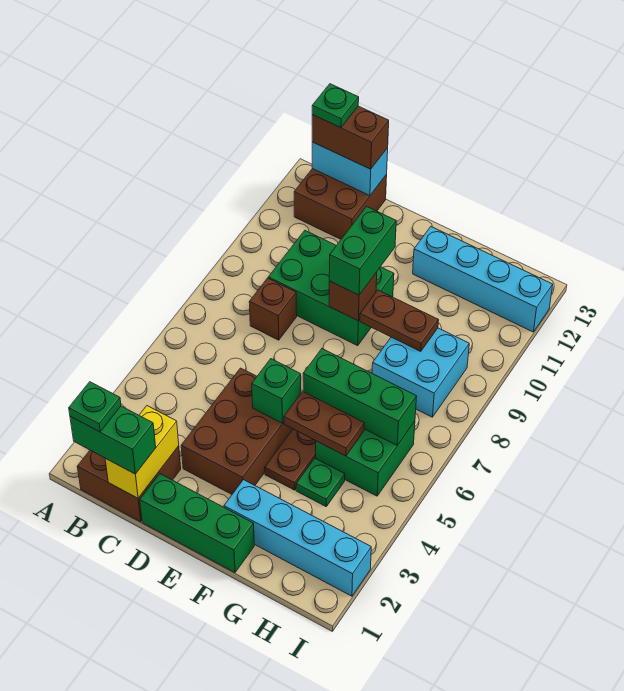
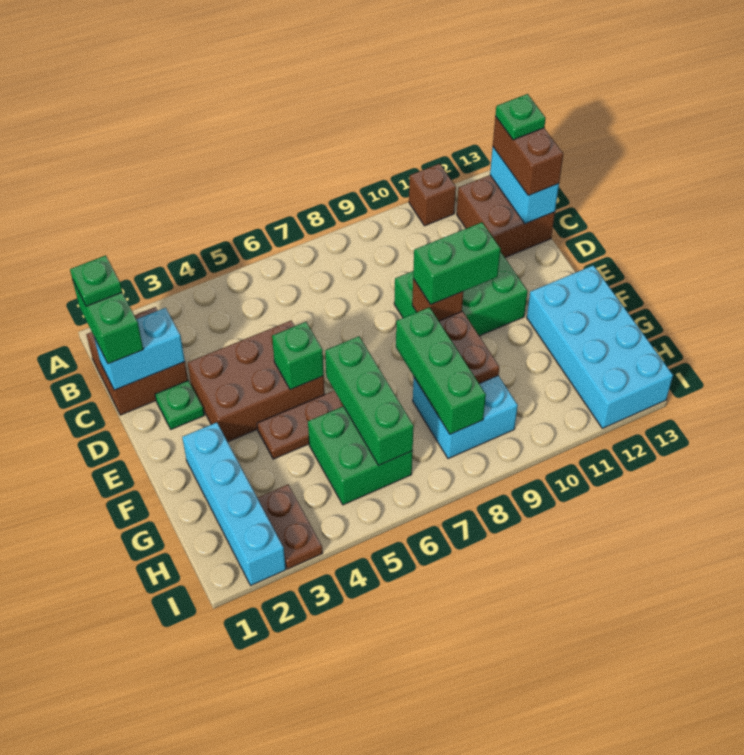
yellow brick C1:C2 level 2 -> cyan brick C1:C2 level 2
brown brick C8 level 1 -> brown brick A11 level 1
green brick C9:E10 level 1 -> green brick D9:E11 level 1
green brick D1:F1 level 1 -> green brick F8:H8 level 2
brown plate F5:G5 level 2 -> brown plate H3:I3 level 1
cyan brick F12:I12 level 1 -> cyan brick F12:I13 level 1
green plate G4 level 1 -> green plate D2 level 1

